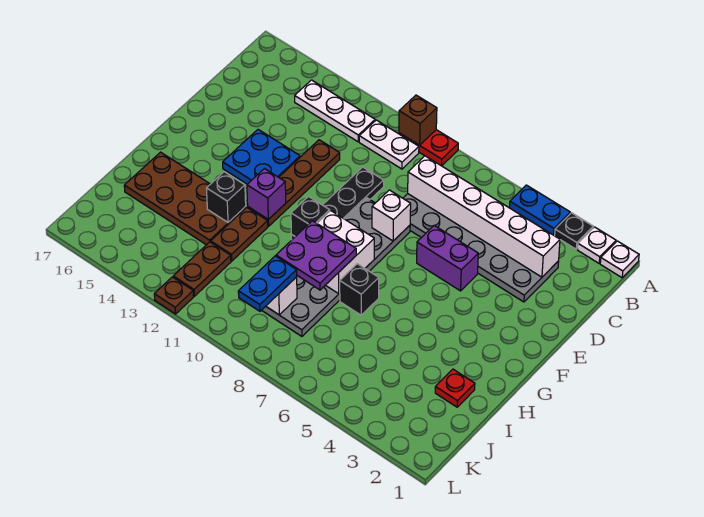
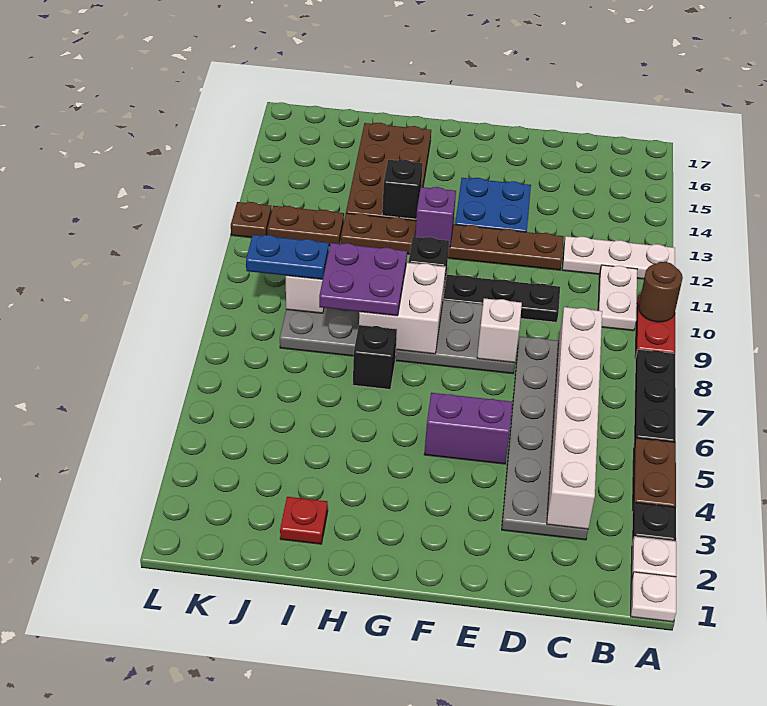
blue plate A4:A5 level 1 -> brown plate A4:A5 level 1
none -> black plate A6:A8 level 1
brown brick A10 level 2 -> brown round brick A10 level 2
white plate B12:B14 level 1 -> white plate A12:C12 level 1
purple brick E5:E6 level 1 -> purple brick E5:F5 level 1

